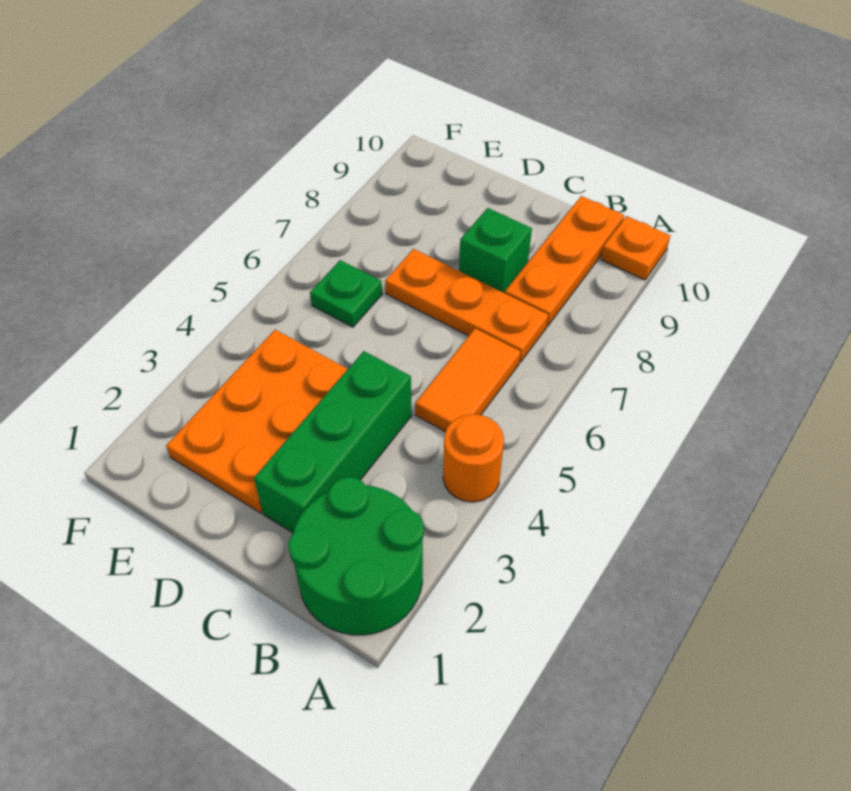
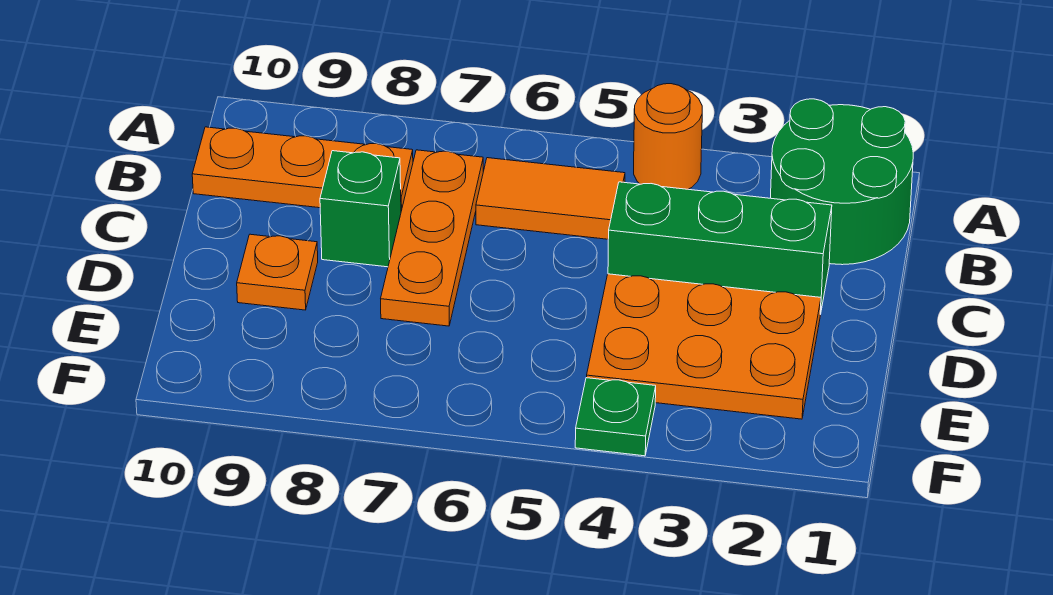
orange plate A10 level 1 -> orange plate D9 level 1
green plate E6 level 1 -> green plate F4 level 1

